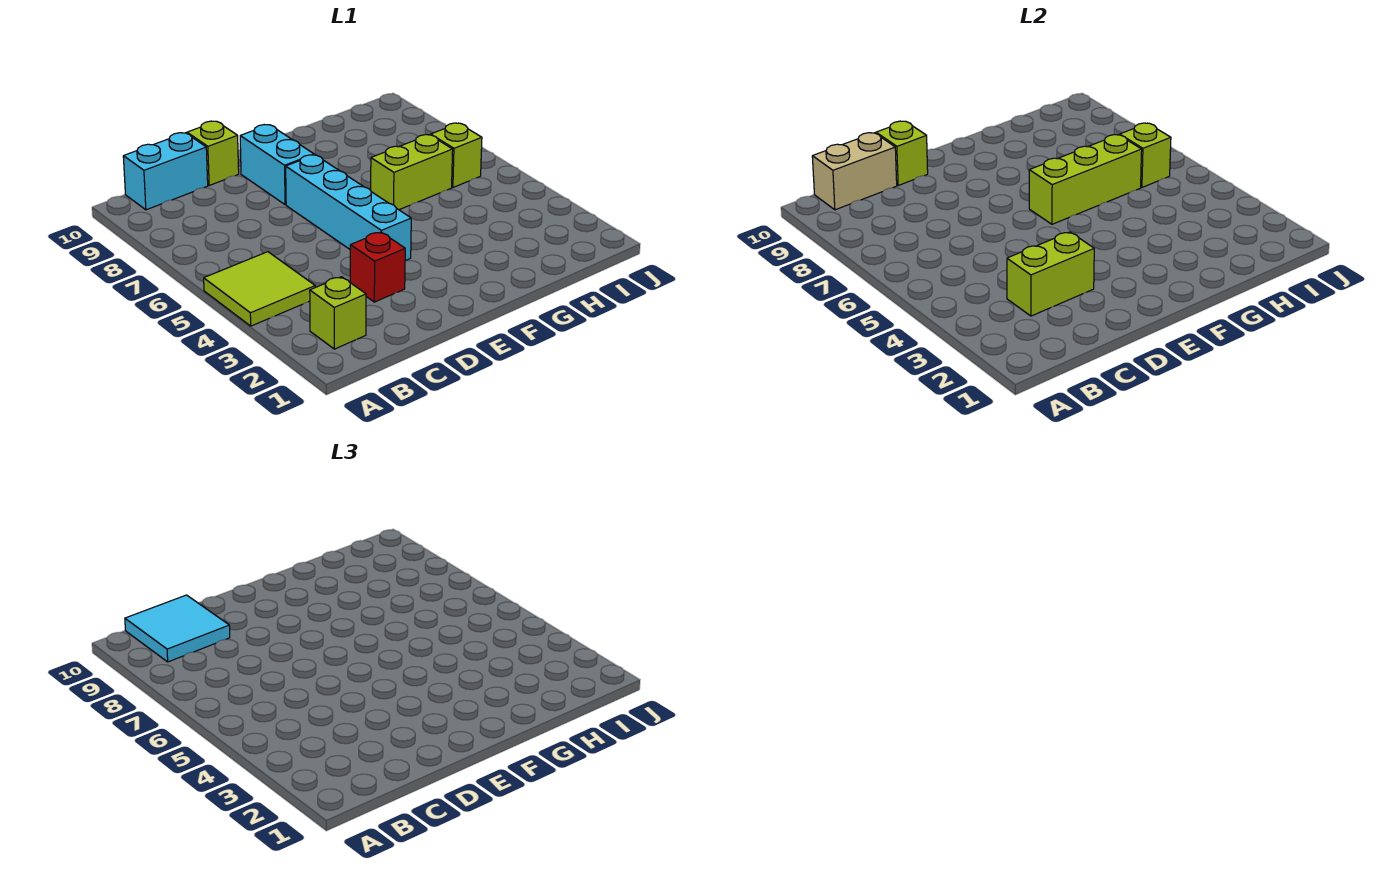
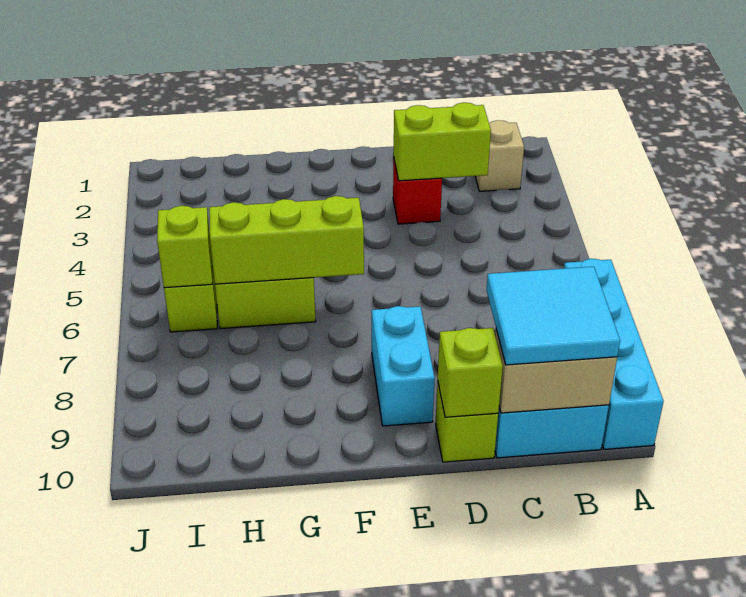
lime tile A4:B5 level 1 -> none
lime brick B2 level 1 -> tan brick B2 level 1
cyan brick E4:E7 level 1 -> cyan brick A7:A10 level 1

